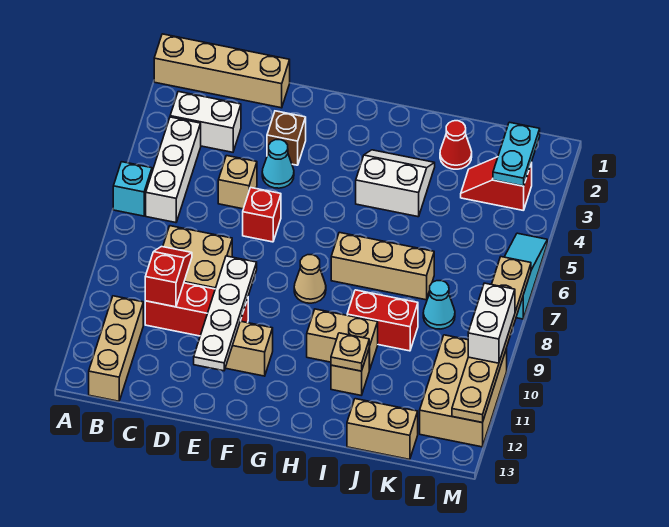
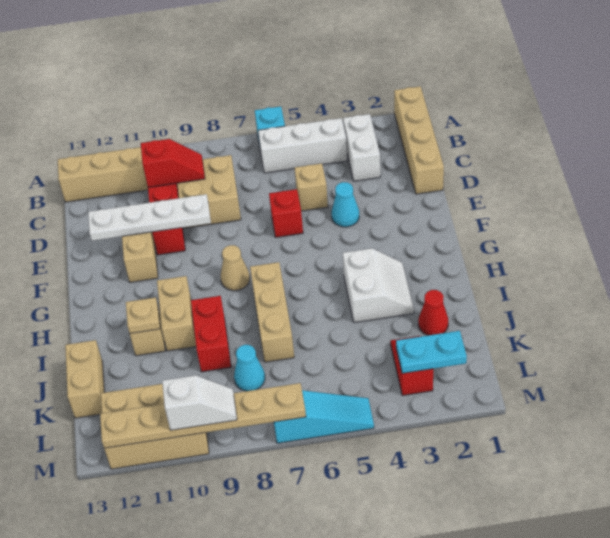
brown brick E3 level 1 -> none
white brick M9:M10 level 3 -> white slope M9:M10 level 3 top 10

